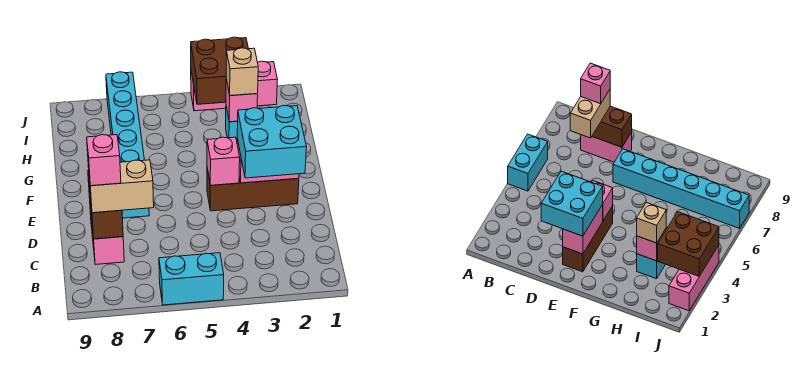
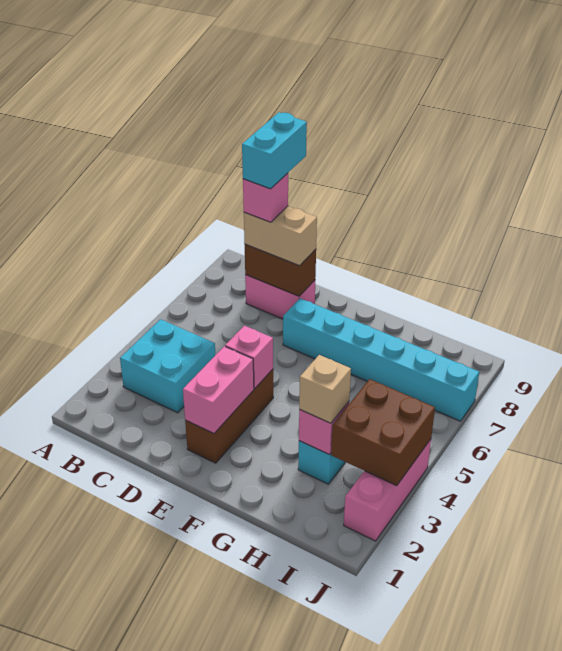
cyan brick A5:A6 level 1 -> cyan brick C8:C9 level 5
tan brick C7:C8 level 3 -> tan brick C8:D8 level 3
cyan brick D2:E3 level 3 -> cyan brick B3:C4 level 1

